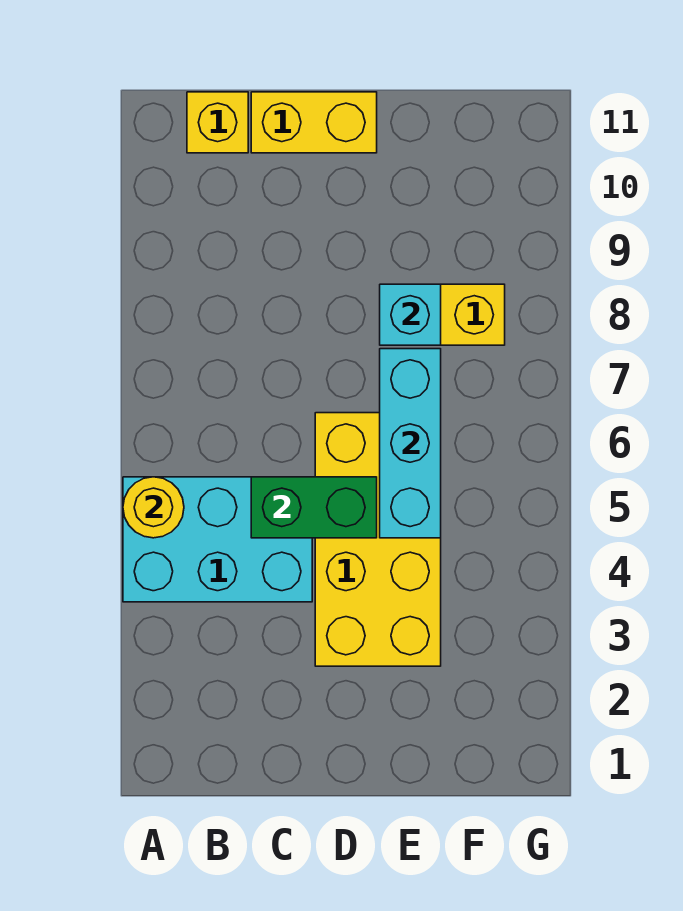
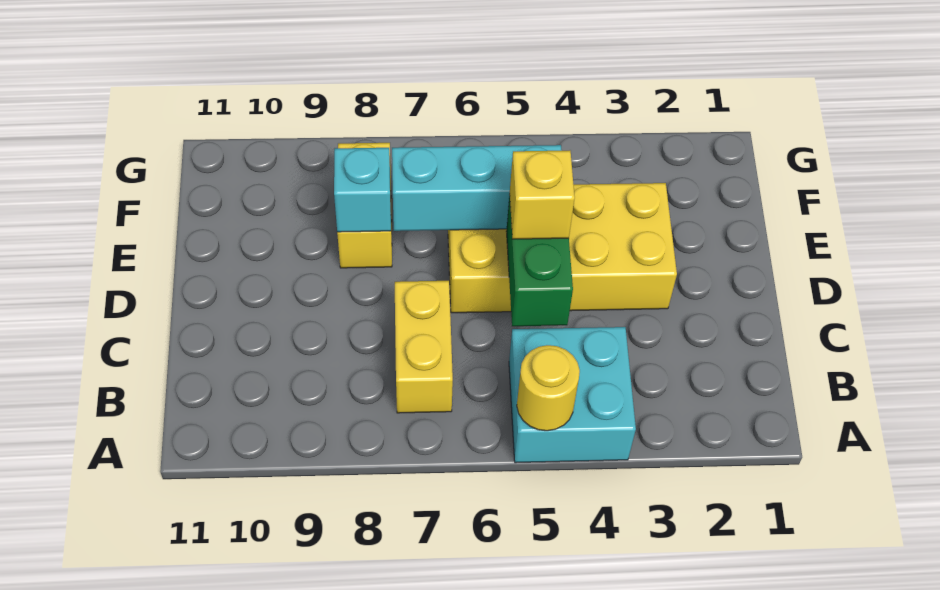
cyan brick A4:C5 level 1 -> cyan brick A4:B5 level 1
yellow brick B11 level 1 -> yellow brick D5 level 3
yellow brick C11:D11 level 1 -> yellow brick B7:C7 level 1

